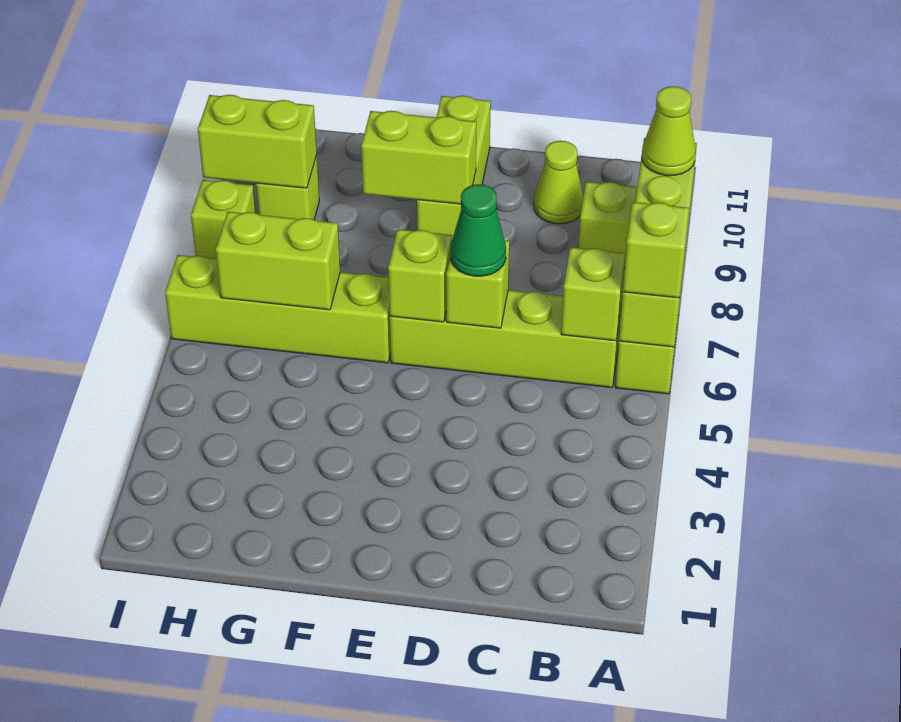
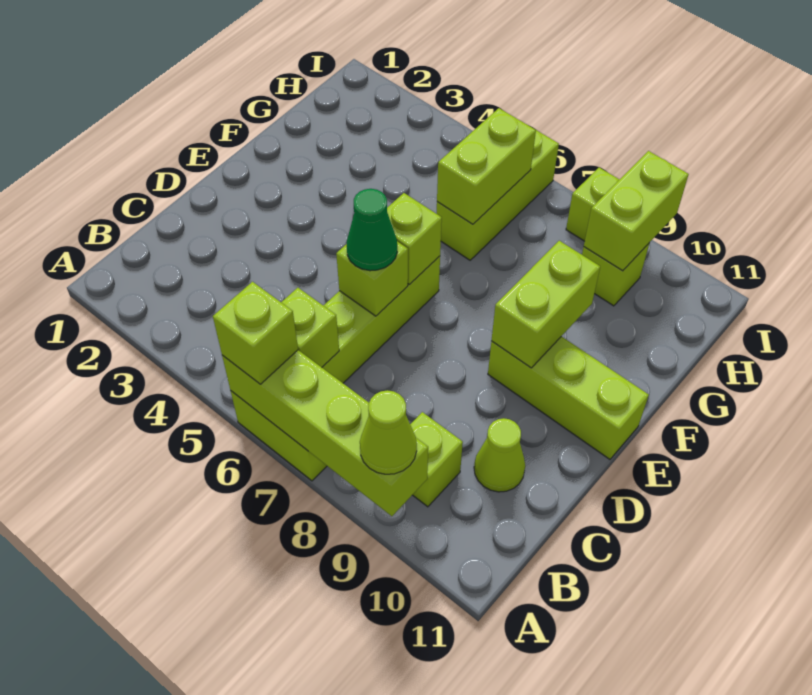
lime brick F6:I6 level 1 -> lime brick G6:I6 level 1

